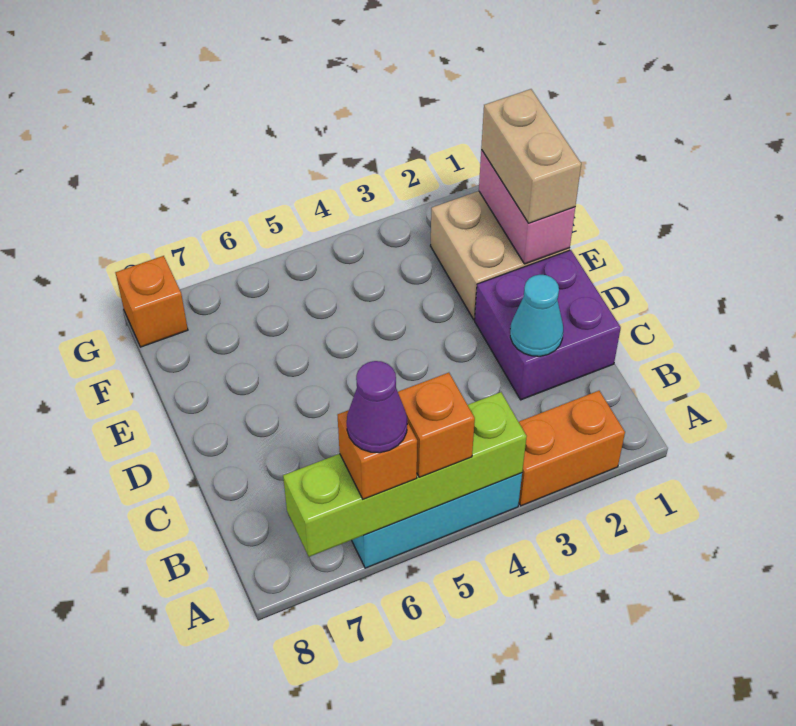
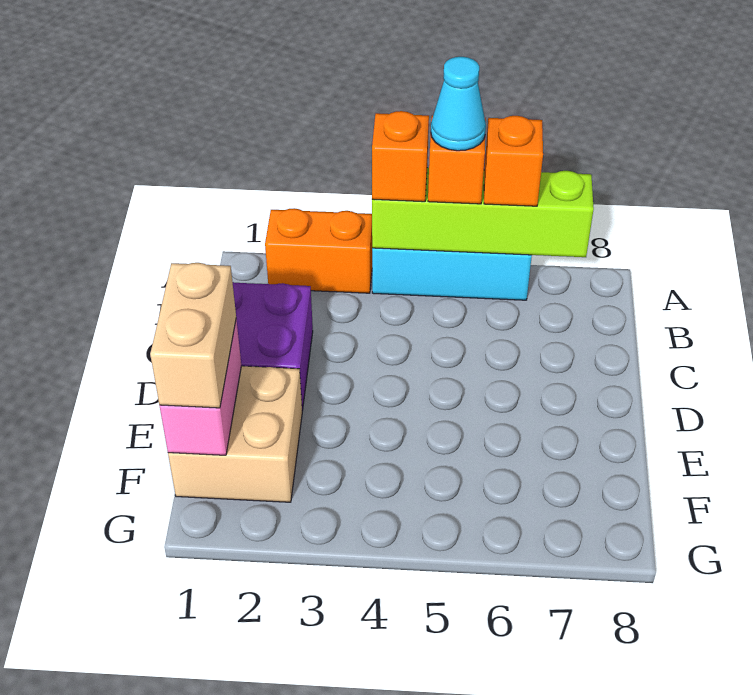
purple cone A6 level 4 -> none
cyan cone C2 level 2 -> cyan cone A5 level 4
orange brick G8 level 1 -> orange brick A4 level 3

